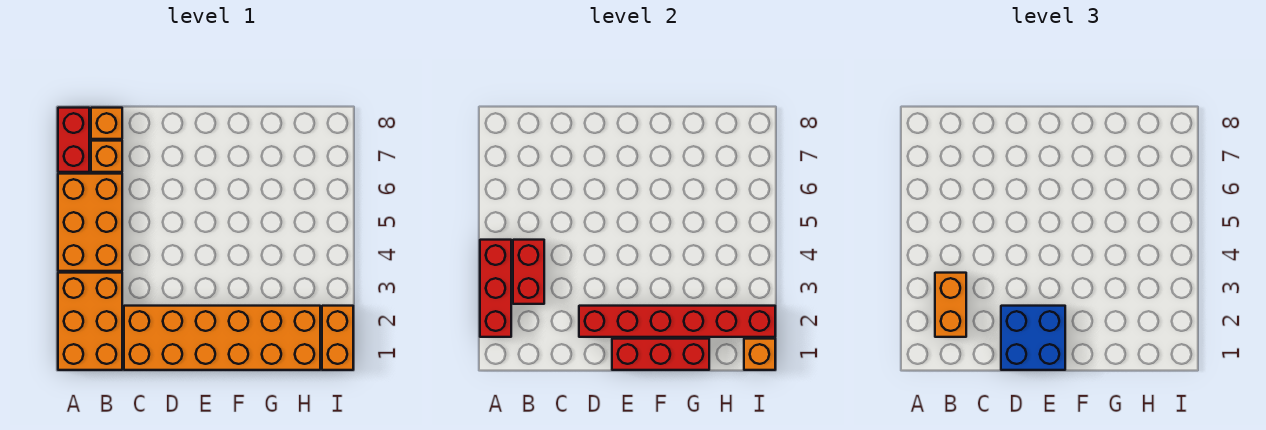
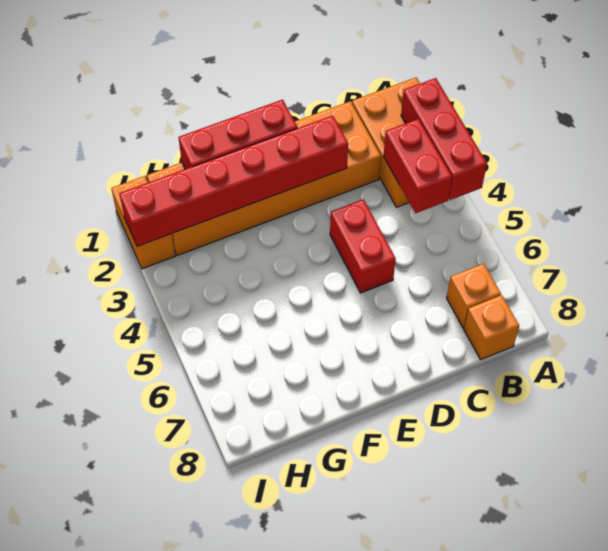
orange brick A4:B6 level 1 -> none
red brick A7:A8 level 1 -> red brick D4:D5 level 1
orange brick B2:B3 level 3 -> none
blue brick D1:E2 level 3 -> none
orange brick I1 level 2 -> none

